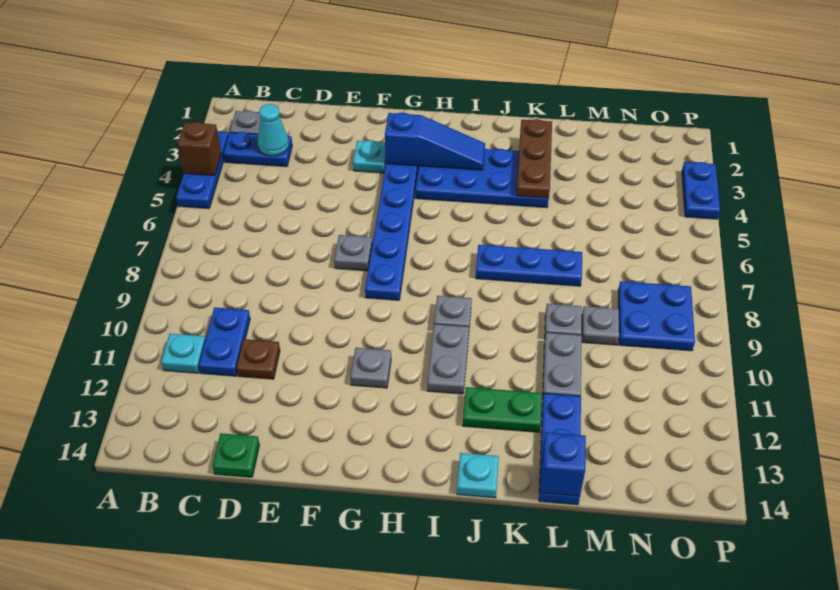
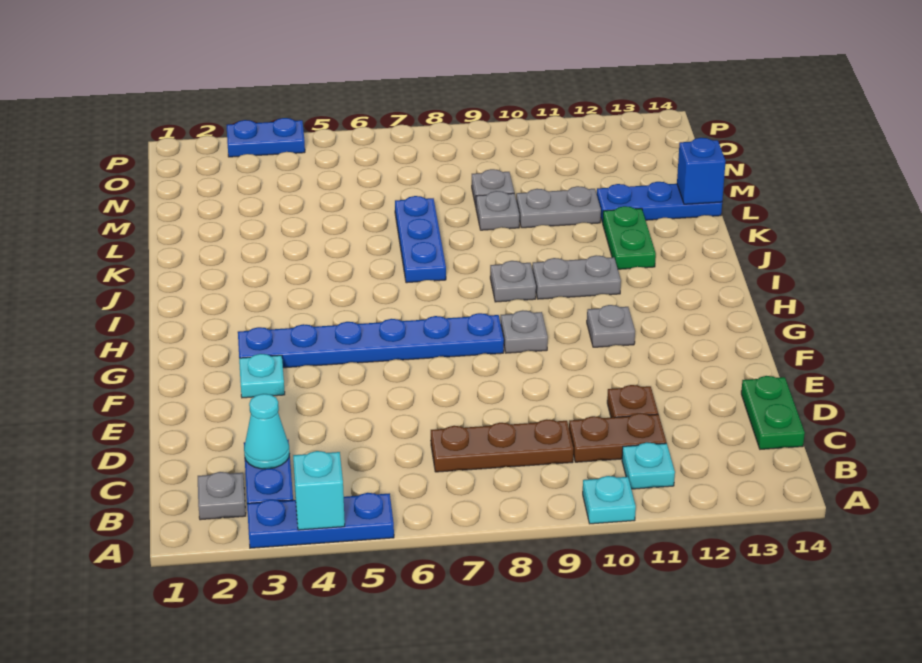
brown brick A4 level 2 -> cyan brick A4 level 2
blue plate C10:C11 level 1 -> brown plate C10:C11 level 1
green plate D14 level 1 -> green plate C14:D14 level 1
grey plate F7 level 1 -> grey plate G9 level 1
blue slope G3:I3 level 2 top G -> none
blue plate H3:K4 level 1 -> none
cyan plate J14 level 1 -> cyan plate A10 level 1
brown plate K2:K4 level 2 -> brown plate C7:C9 level 1
blue plate N8:O9 level 1 -> none

